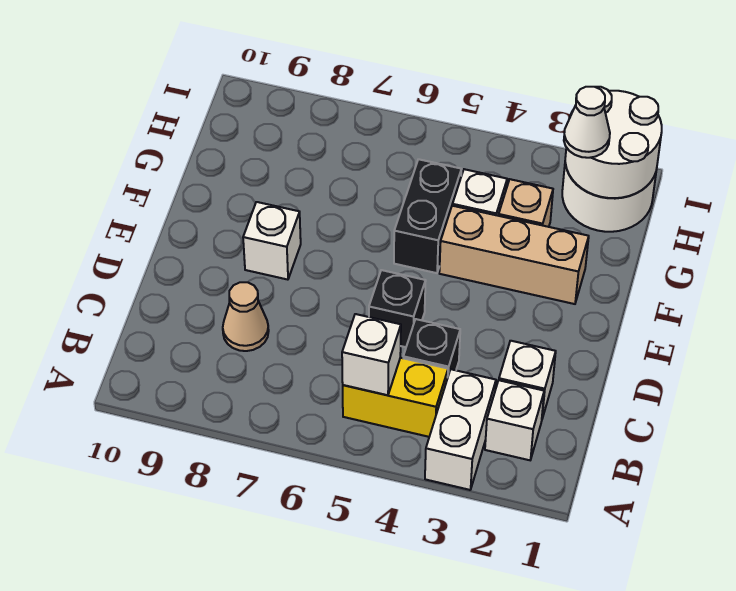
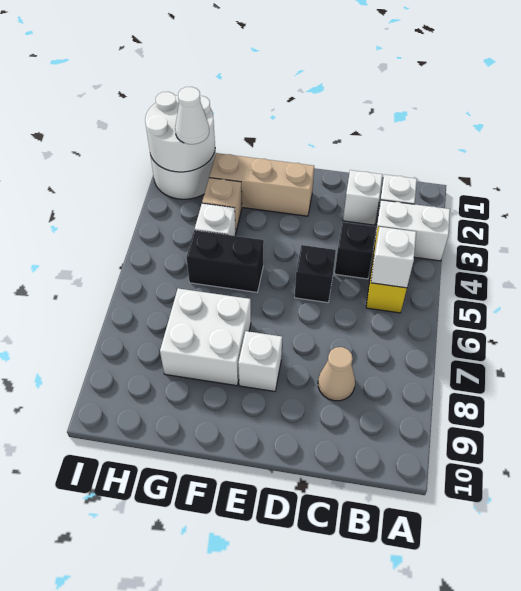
tan brick F2:F4 level 1 -> tan brick E2:G2 level 1
none -> white brick F7:G8 level 1

